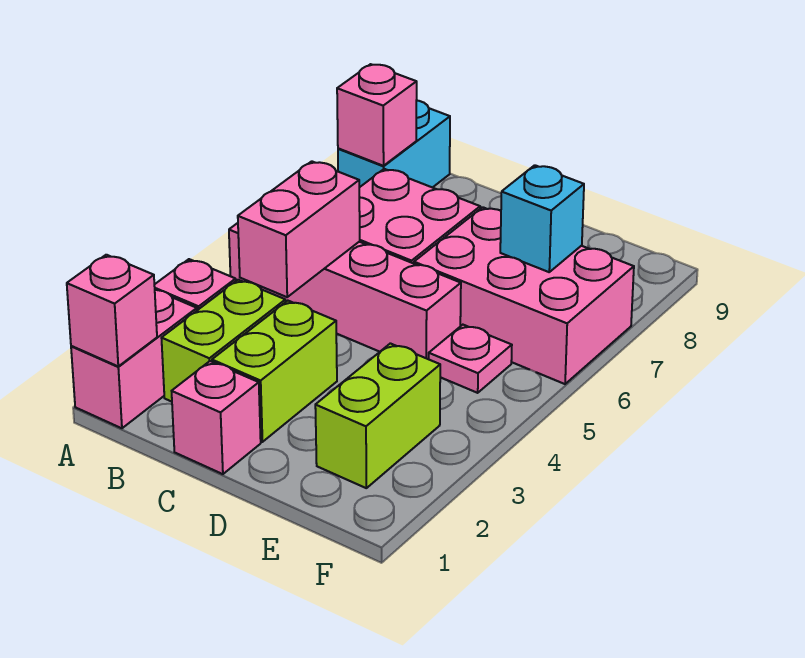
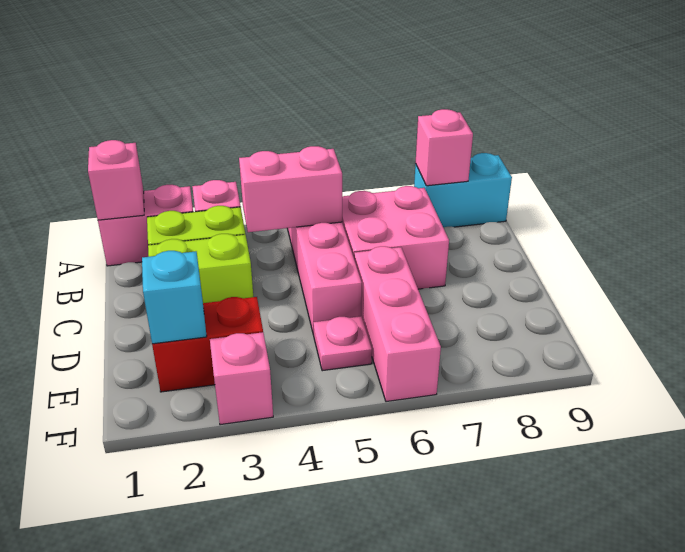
pink brick C1 level 1 -> pink brick F3 level 1
pink brick D6:F7 level 1 -> pink brick D6:F6 level 1
lime brick E2:E3 level 1 -> red brick E2:E3 level 1
cyan brick E7 level 2 -> cyan brick E2 level 2

